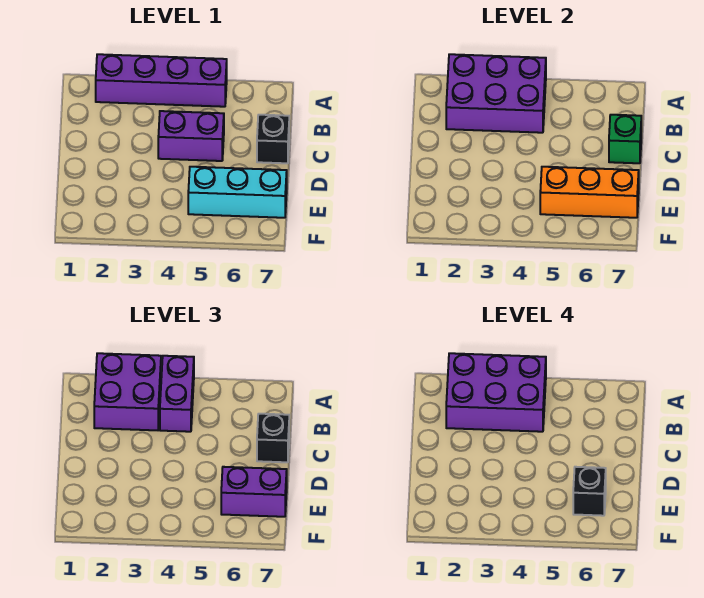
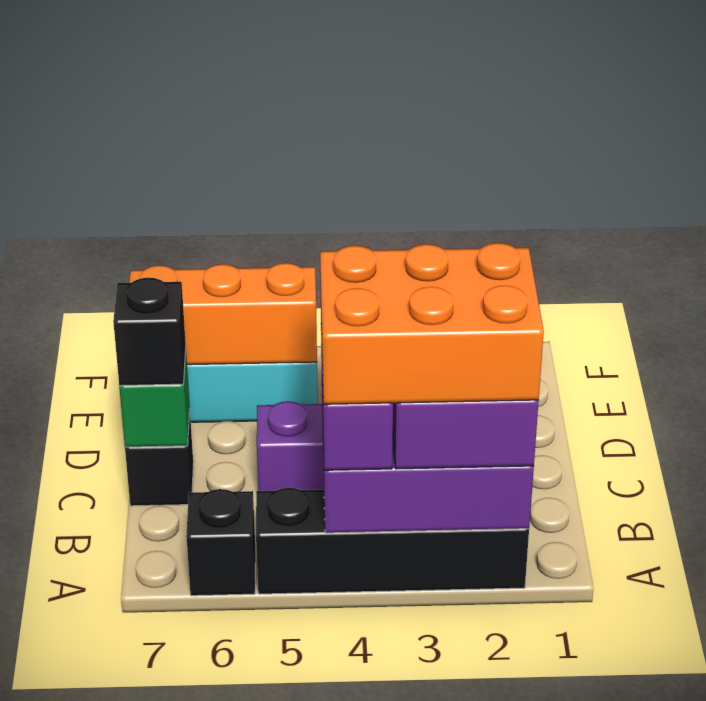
purple brick A2:A5 level 1 -> black brick A2:A5 level 1
purple brick A2:B4 level 4 -> orange brick A2:B4 level 4
purple brick E6:E7 level 3 -> none
black brick E6 level 4 -> black brick A6 level 1

